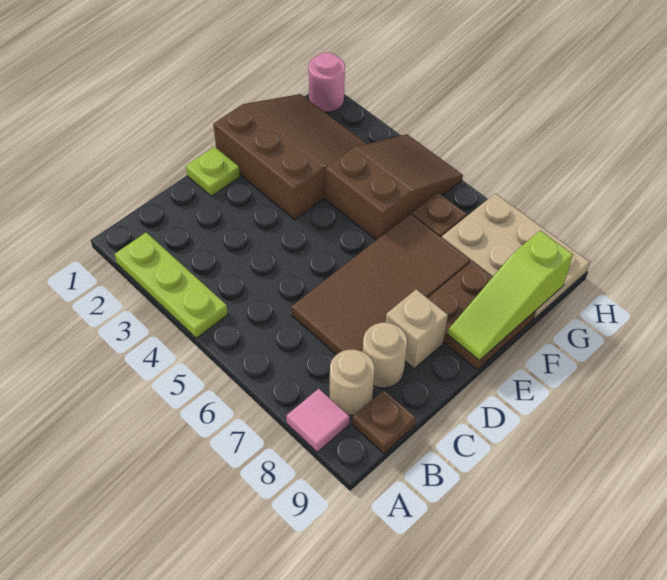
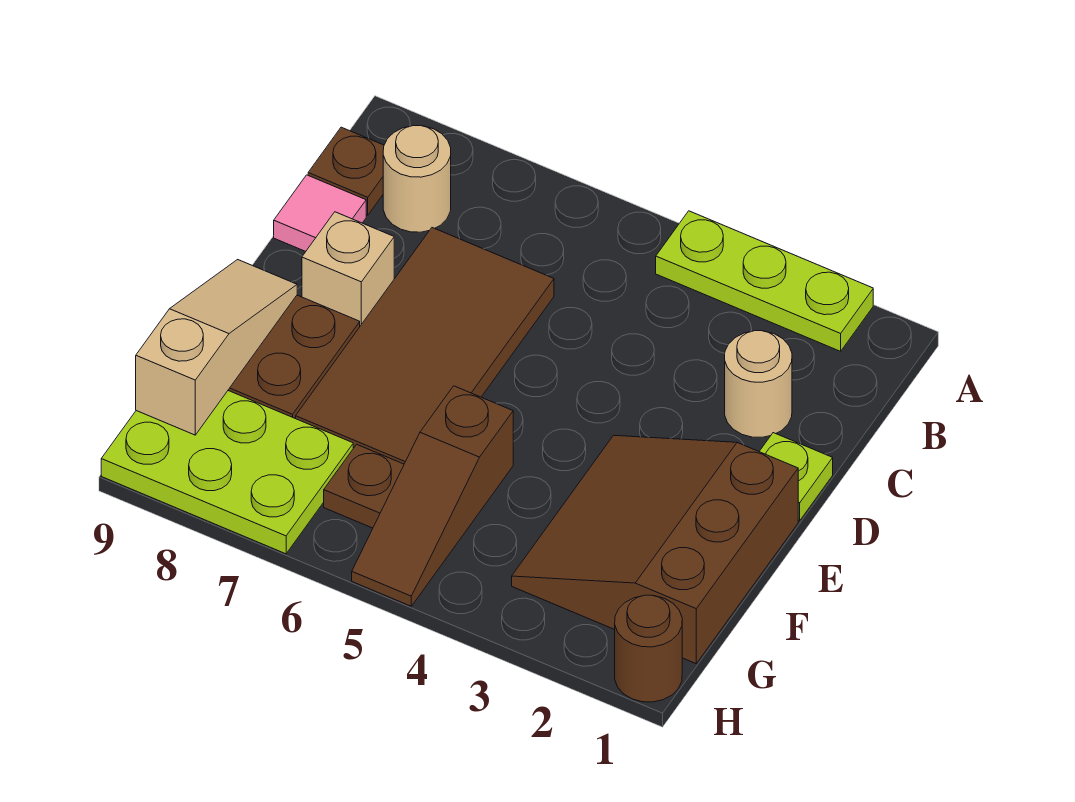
pink tile A8 level 1 -> pink tile C9 level 1
tan round brick C8 level 1 -> tan round brick C2 level 1
brown slope E1:G3 level 1 top E -> brown slope E1:G3 level 1 top 1
lime slope E9:G9 level 2 top G -> tan slope E9:G9 level 2 top G
brown slope F4:H5 level 1 top F -> brown slope F5:H5 level 1 top F
tan plate G7:H9 level 1 -> lime plate G7:H9 level 1
pink round brick H1 level 1 -> brown round brick H1 level 1

